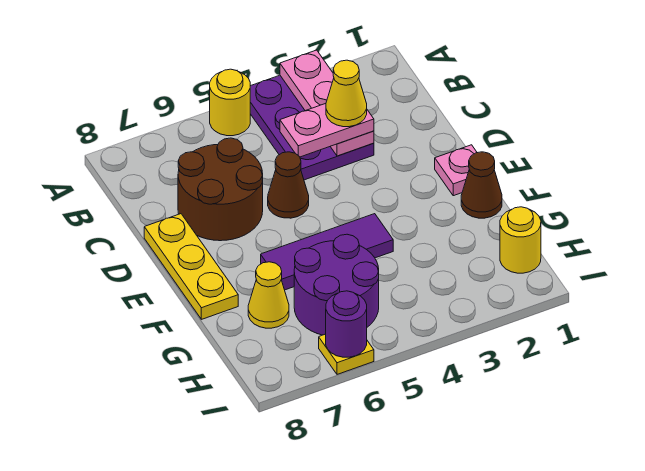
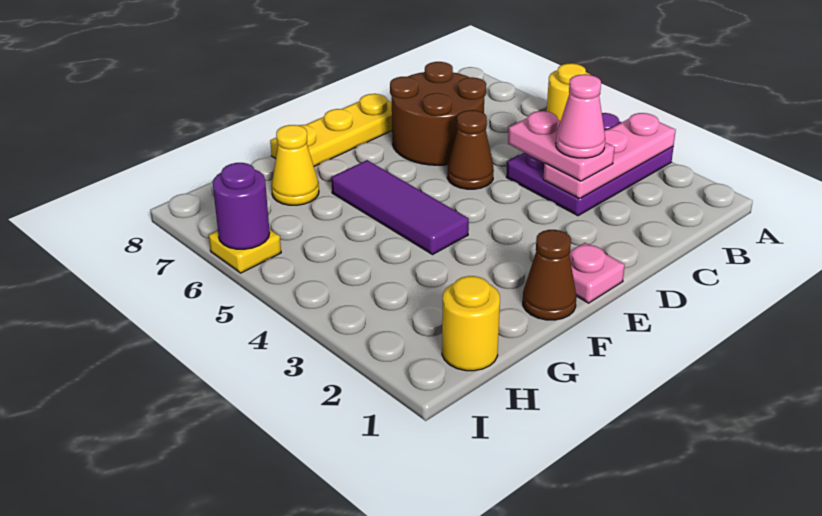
yellow cone C3 level 4 -> pink cone C3 level 4
purple round brick G5:H6 level 1 -> none

